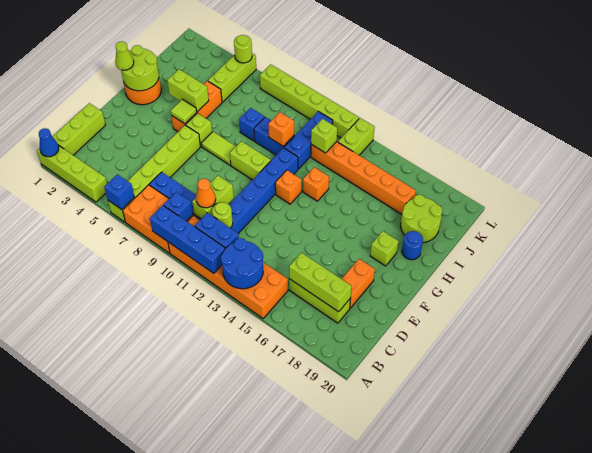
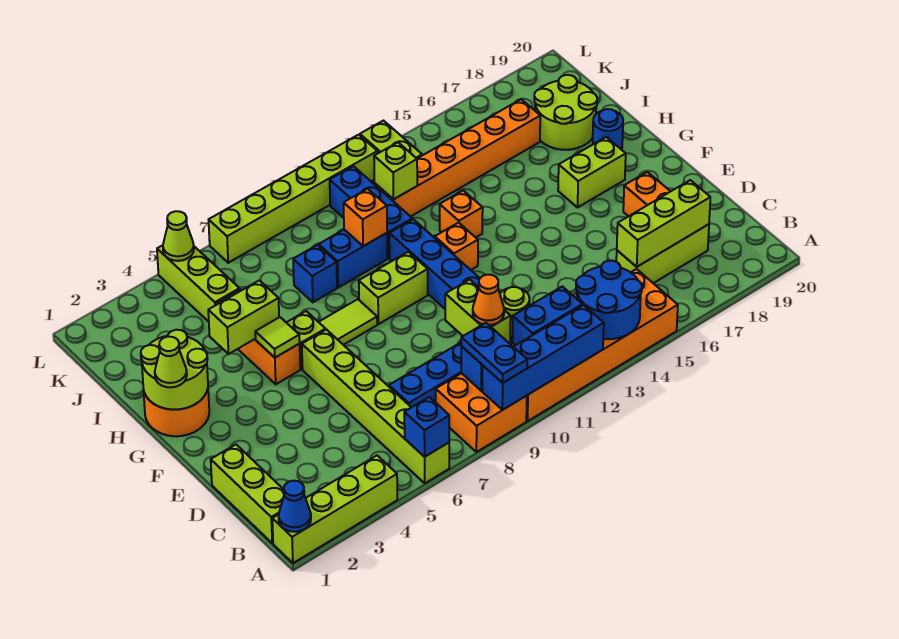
orange brick A7:B9 level 1 -> orange brick A8:B9 level 1
none -> blue plate A9:B9 level 3
lime brick G18 level 1 -> lime brick G17:G18 level 1
lime round brick L5 level 2 -> lime cone L5 level 2

